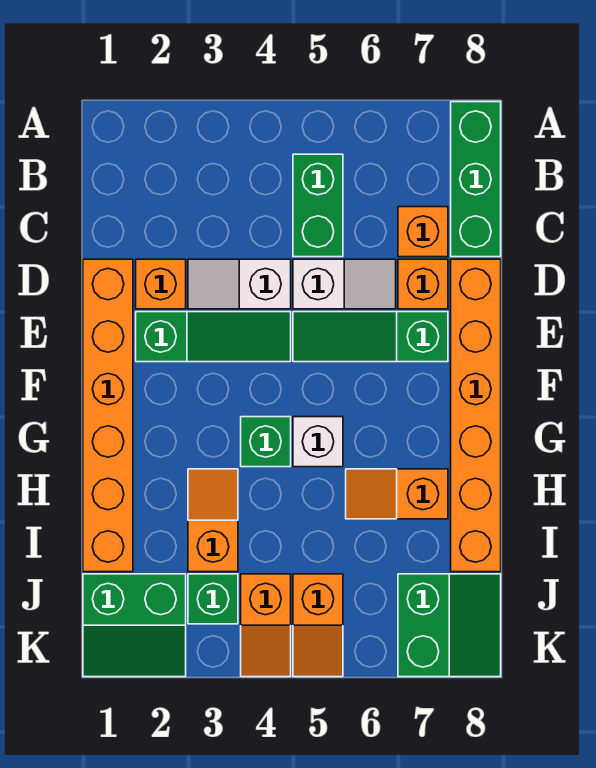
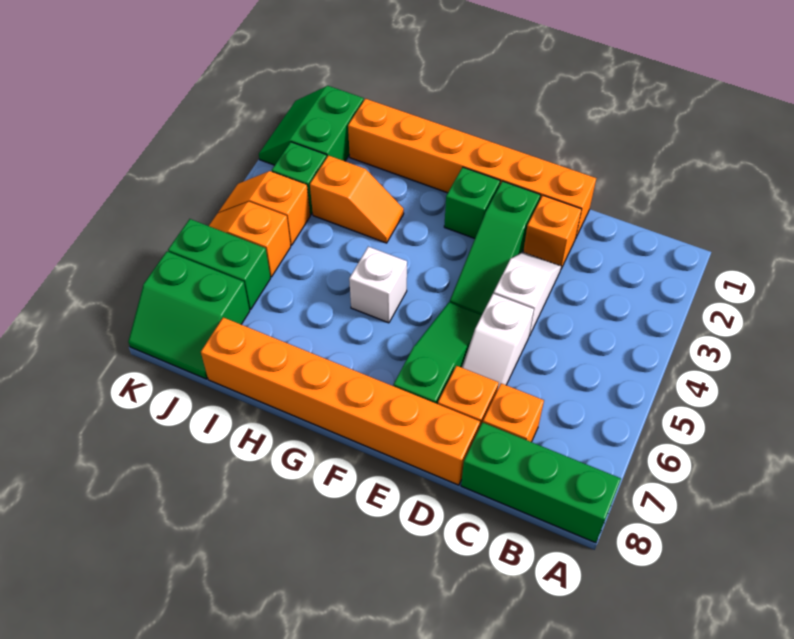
green brick B5:C5 level 1 -> green brick J6:K6 level 1
green brick G4 level 1 -> green brick F2 level 1
orange slope H6:H7 level 1 top 7 -> none

